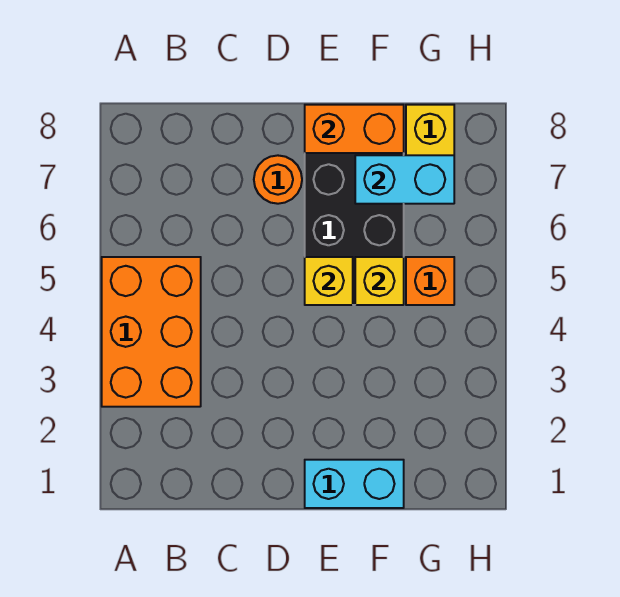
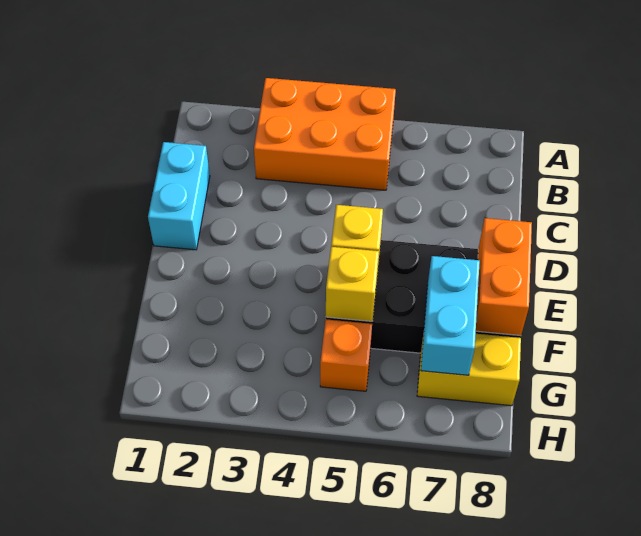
orange round brick D7 level 1 -> none
cyan brick E1:F1 level 1 -> cyan brick C1:D1 level 1

